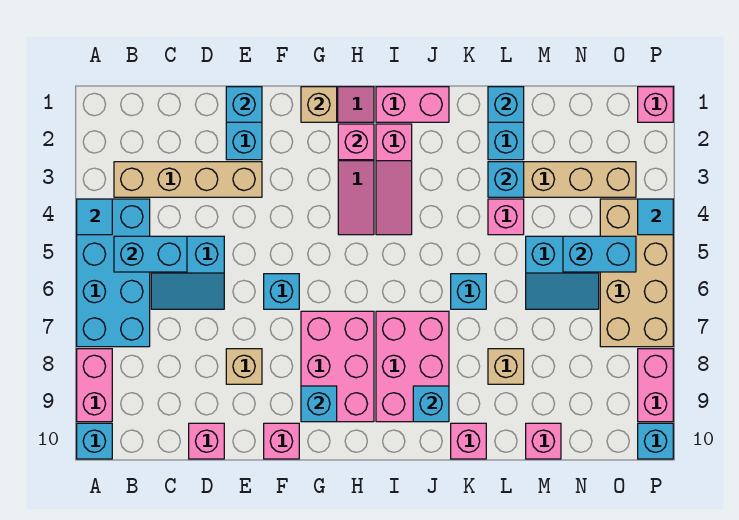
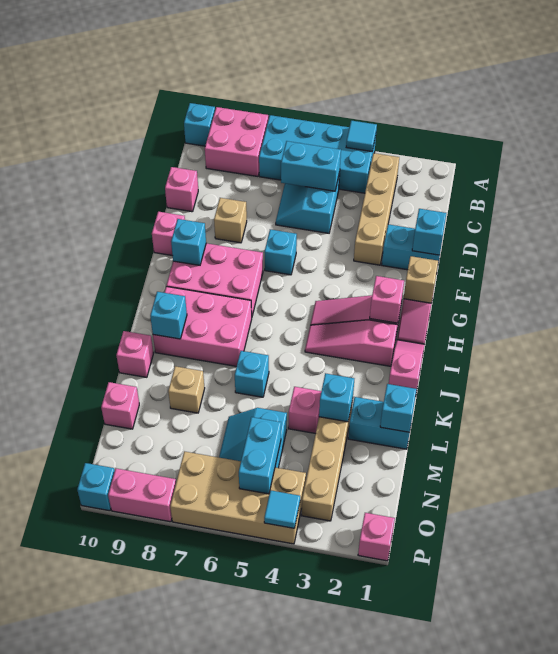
pink brick A8:A9 level 1 -> pink brick A8:B9 level 1
cyan brick B5:C5 level 2 -> cyan brick C5:C6 level 2
pink brick I1:J1 level 1 -> pink slope I1:J1 level 1 top J

